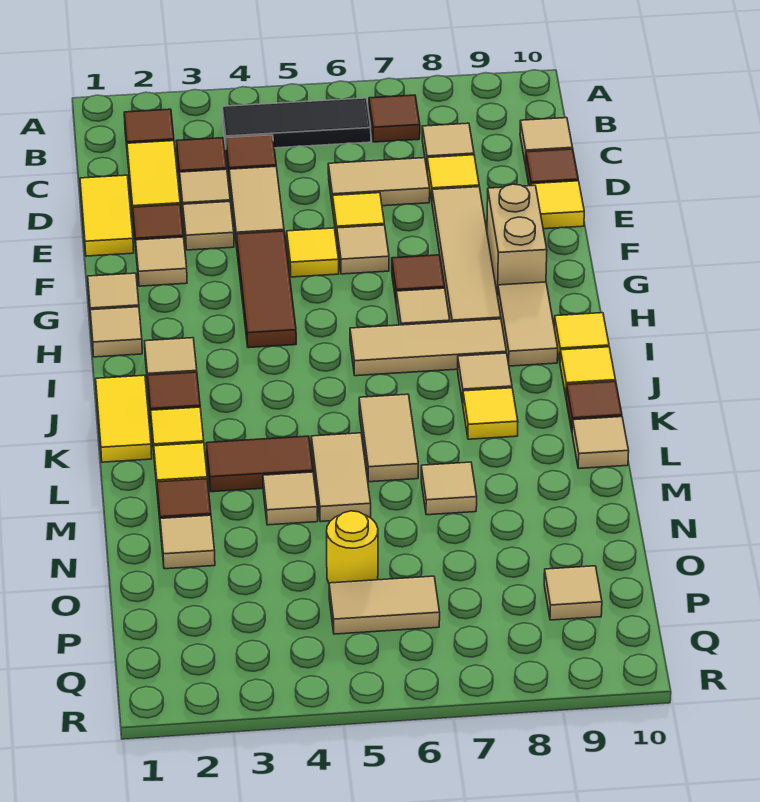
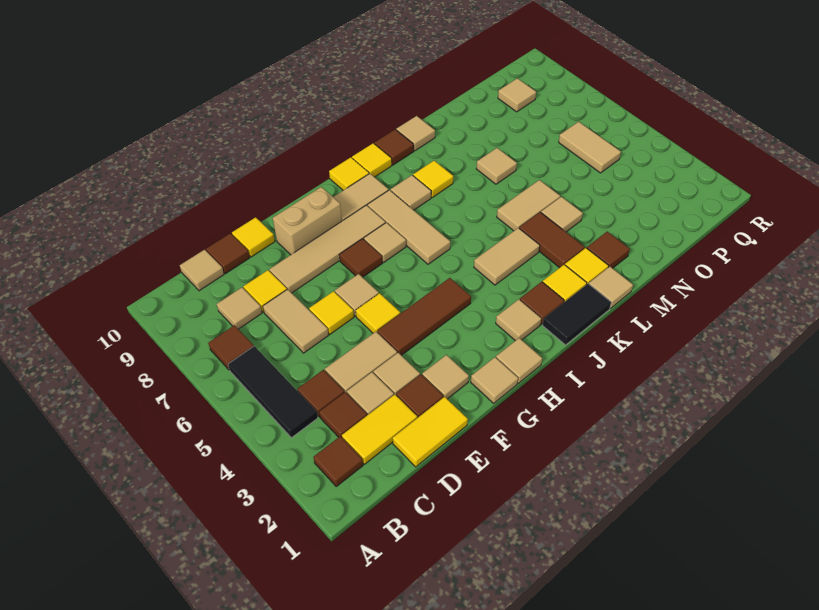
yellow tile J1:K1 level 1 -> black tile J1:K1 level 1
tan tile K6:L6 level 1 -> tan tile J4:K4 level 1
tan tile N2 level 1 -> tan tile L1 level 1
yellow round brick O5 level 1 -> none

